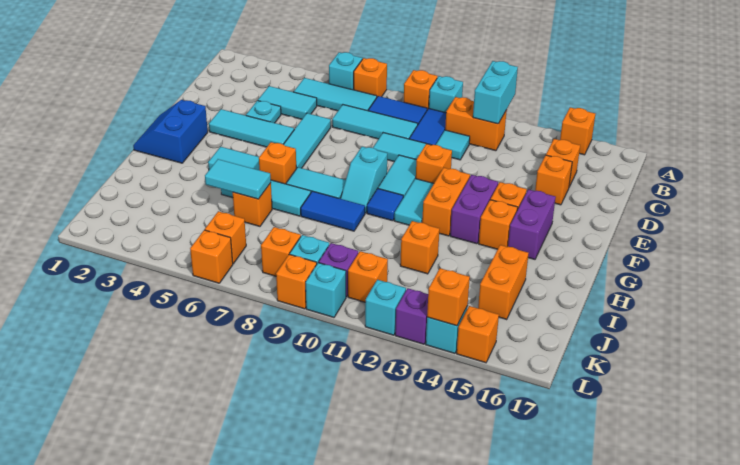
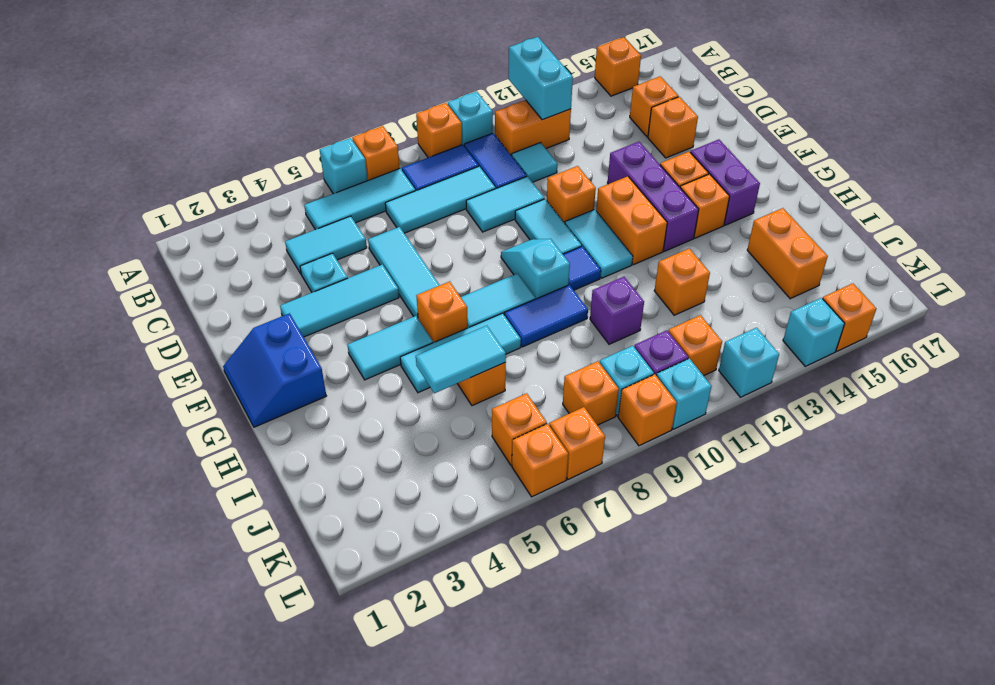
cyan slope F9:G9 level 1 top F -> cyan slope F9:G9 level 1 top G
purple brick F13:G13 level 1 -> purple brick E13:G13 level 1
purple brick L13 level 1 -> purple brick I10 level 1
orange brick L14 level 2 -> orange brick L7 level 1

